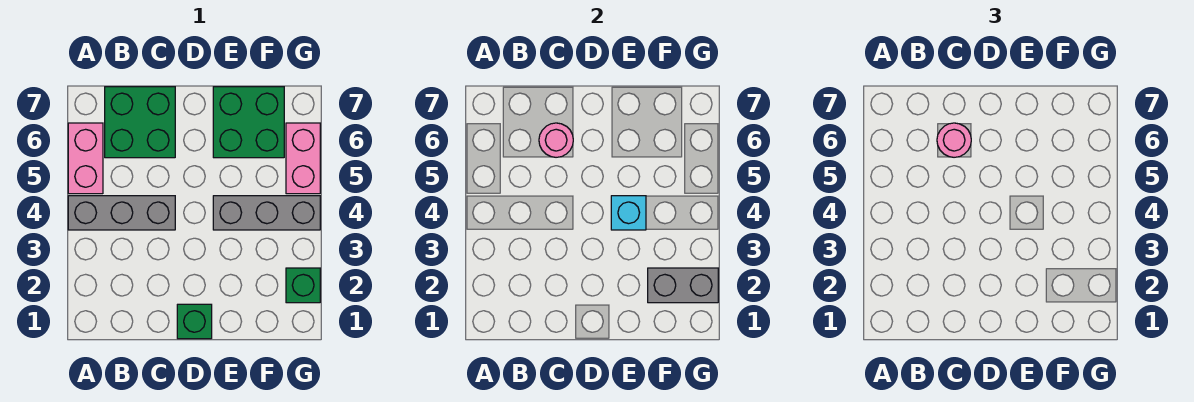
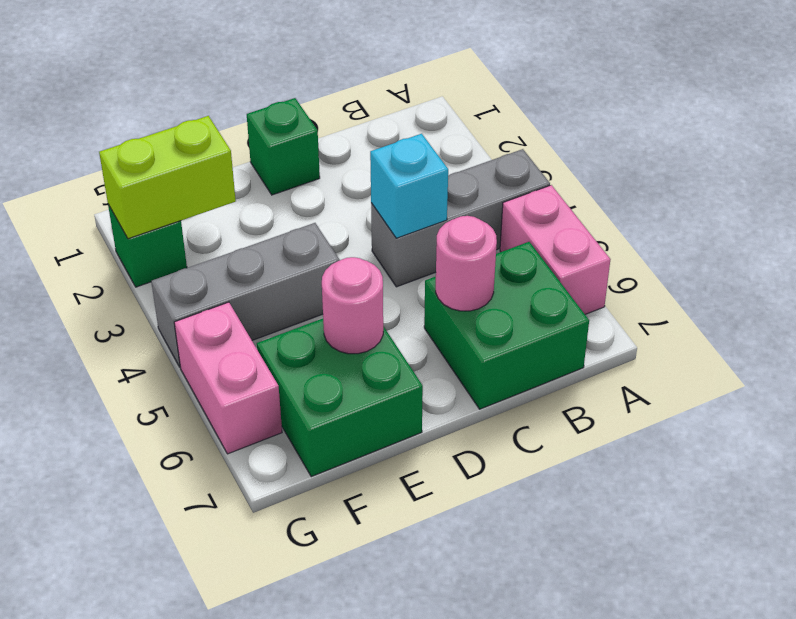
pink round brick C6 level 3 -> pink round brick E6 level 2
cyan brick E4 level 2 -> cyan brick C4 level 2
grey brick F2:G2 level 2 -> lime brick F2:G2 level 2

